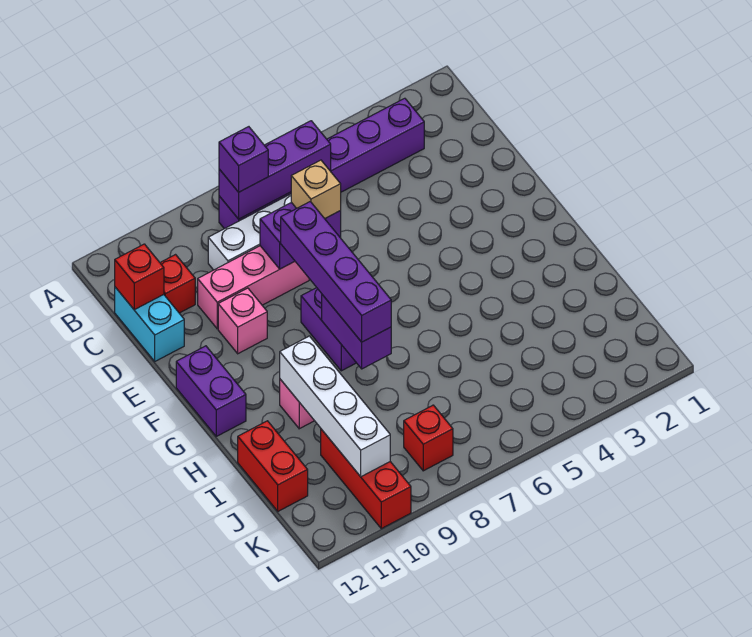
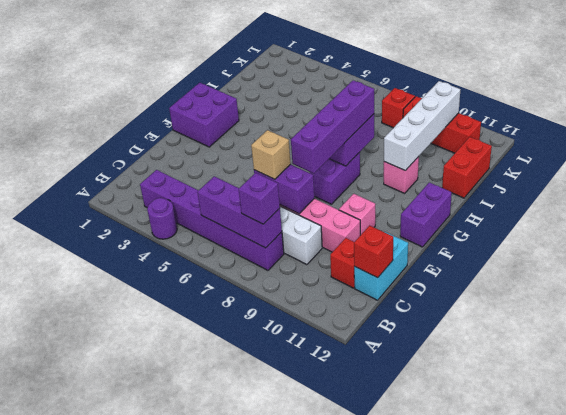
none -> purple round brick A4 level 1
none -> purple brick F1:G2 level 1
red brick J10:L10 level 1 -> red brick K9:K11 level 1

